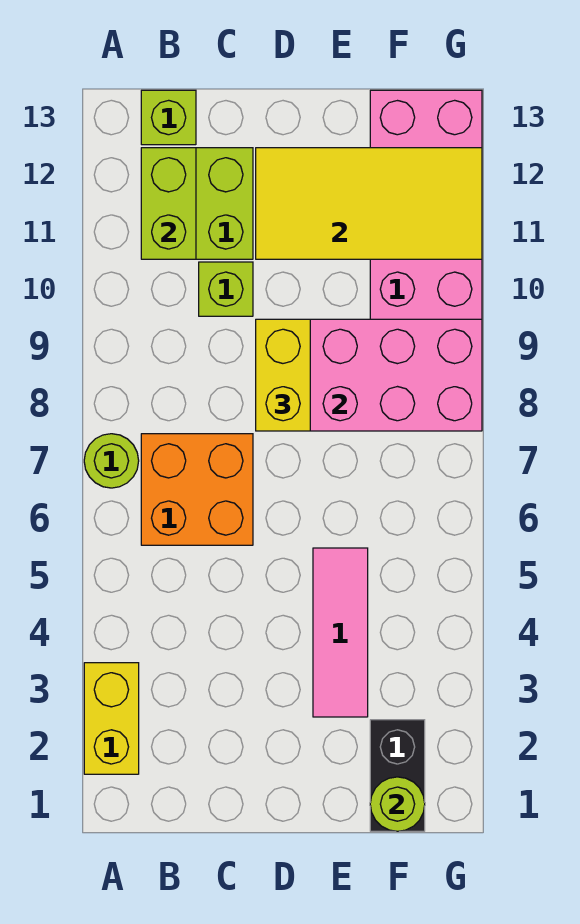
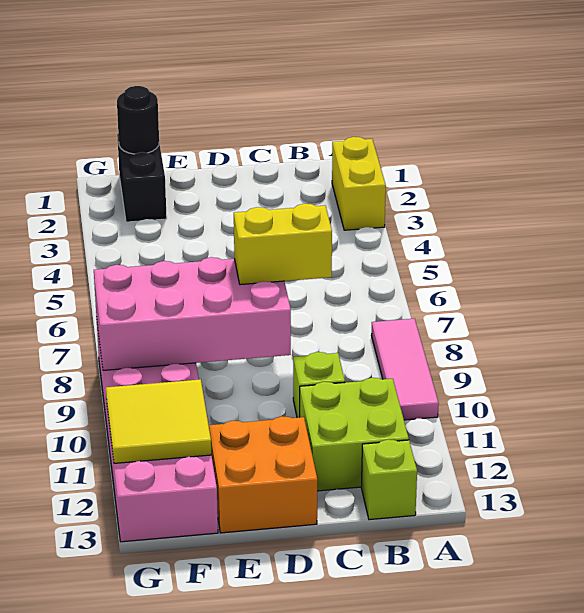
lime round brick A7 level 1 -> none
orange brick B6:C7 level 1 -> orange brick D12:E13 level 1
lime brick B11:B12 level 2 -> none
yellow brick D8:D9 level 3 -> yellow brick C8:D8 level 3
yellow tile D11:G12 level 2 -> yellow tile F11:G12 level 2
pink tile E3:E5 level 1 -> pink tile A8:A10 level 1
lime round brick F1 level 2 -> black round brick F1 level 2

